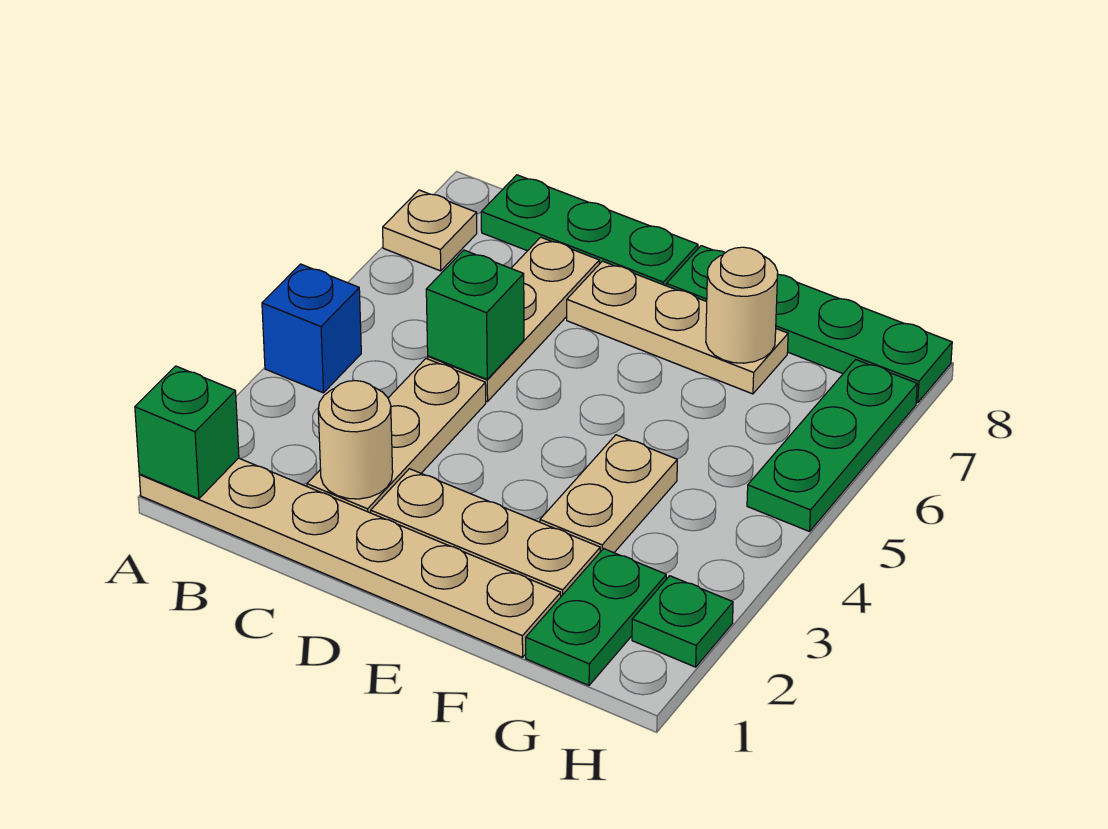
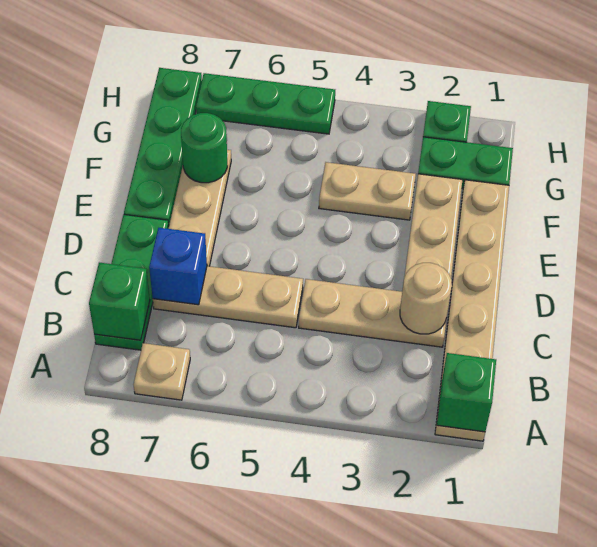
blue brick A4 level 1 -> blue brick C7 level 2
green brick C5 level 2 -> green brick B8 level 2
tan round brick F7 level 2 -> green round brick F7 level 2

